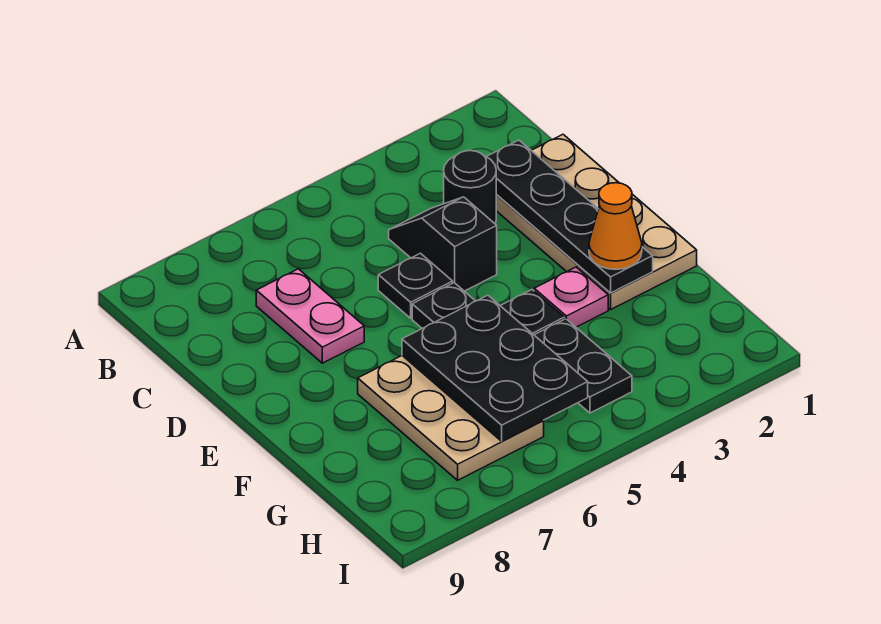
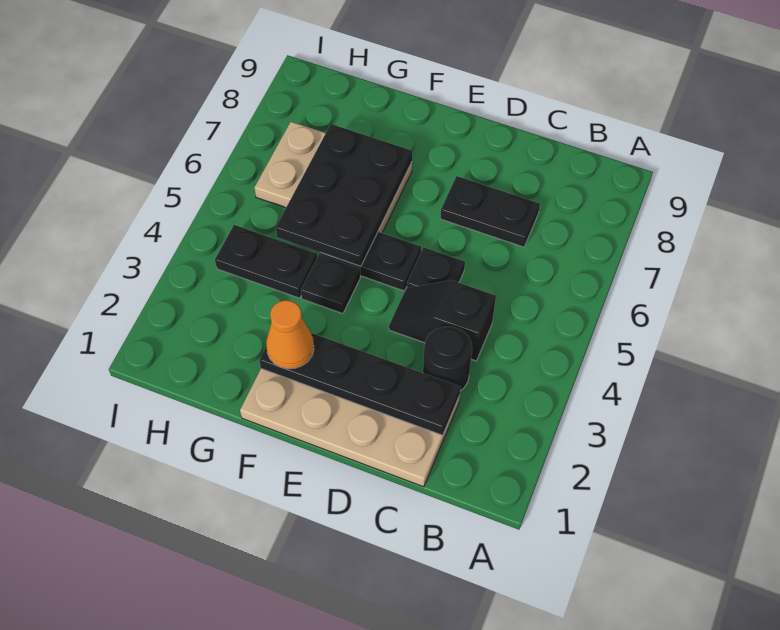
black slope C4:D4 level 1 top D -> black slope C4:D4 level 1 top C
pink plate C7:D7 level 1 -> black plate C7:D7 level 1
pink plate F3 level 1 -> none
black plate F5:H6 level 2 -> black plate F5:G7 level 2

